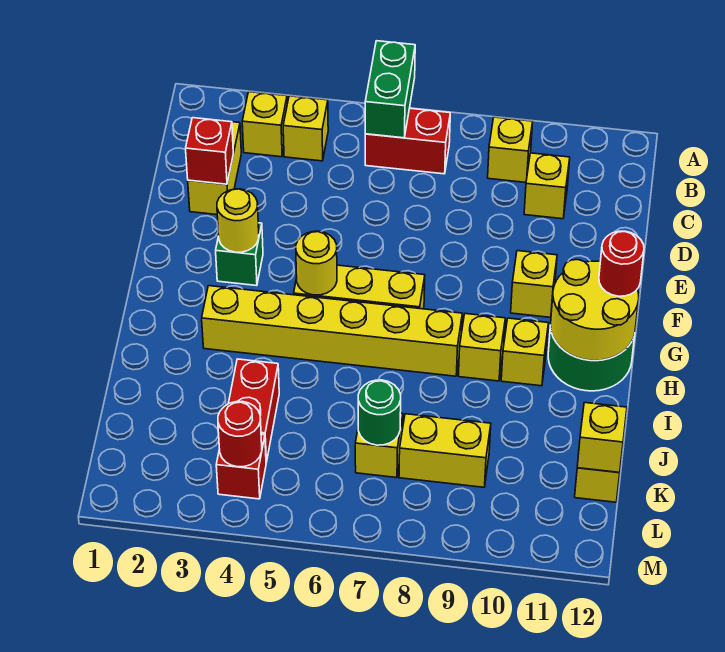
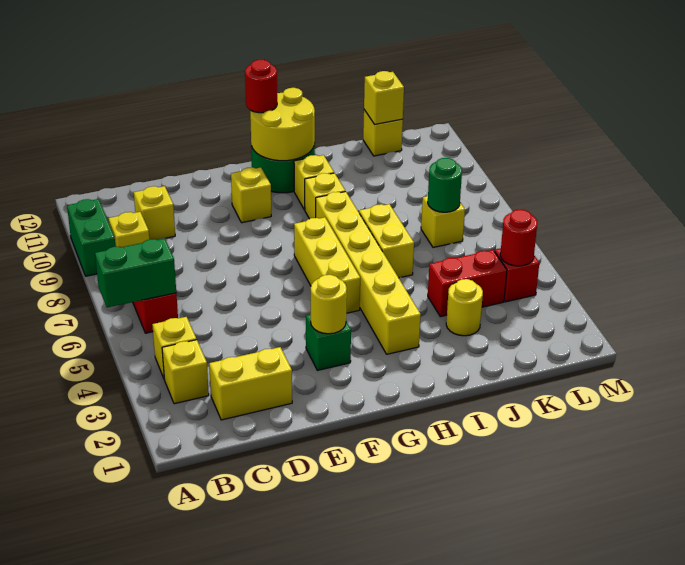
none -> green brick A9:A10 level 1
red brick D2 level 2 -> none
yellow round brick G5 level 2 -> yellow round brick J3 level 1
yellow brick K8:K9 level 1 -> yellow brick I6:I7 level 1

